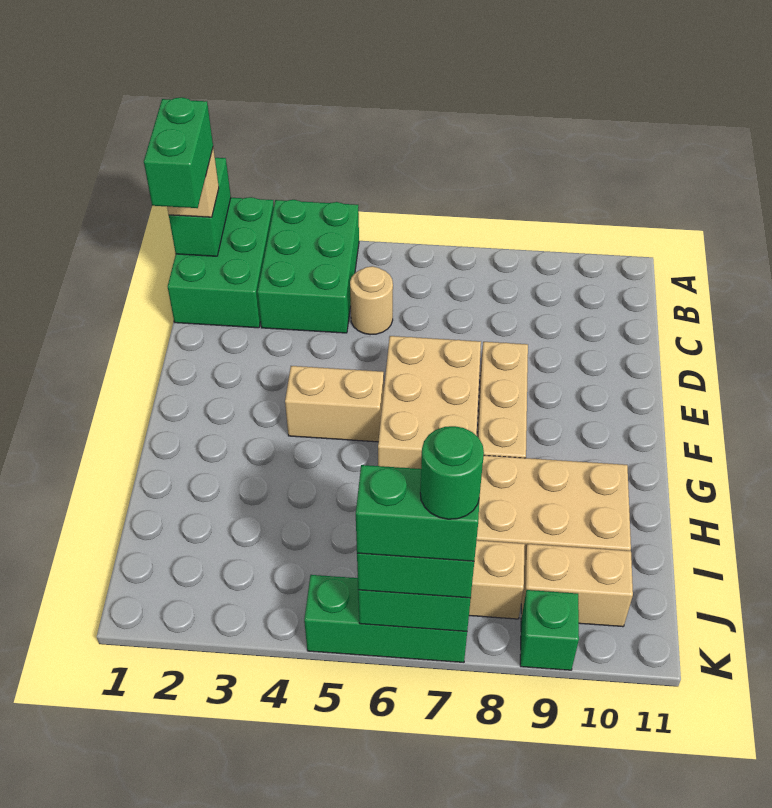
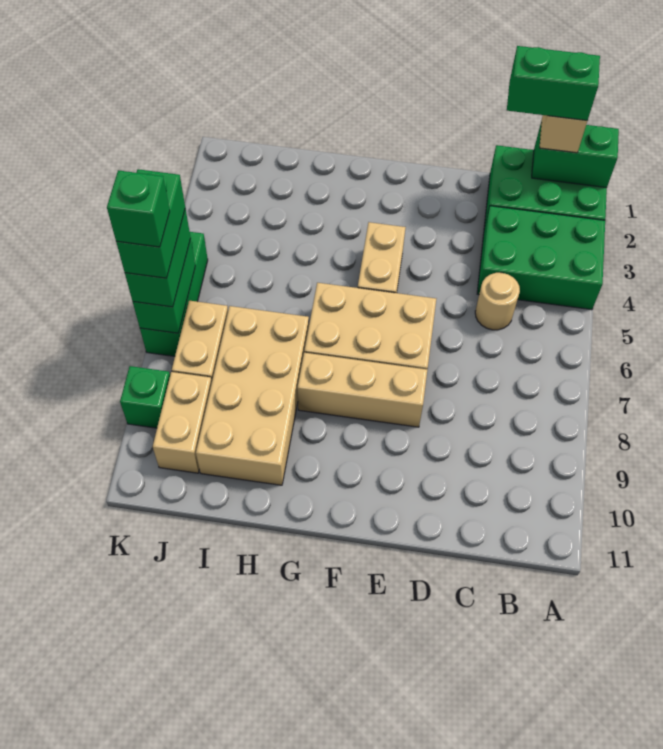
green round brick K7 level 5 -> green brick K7 level 5

